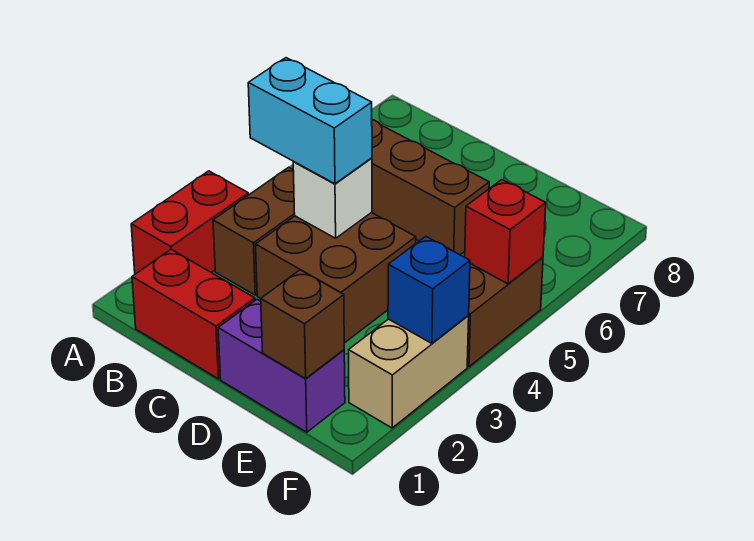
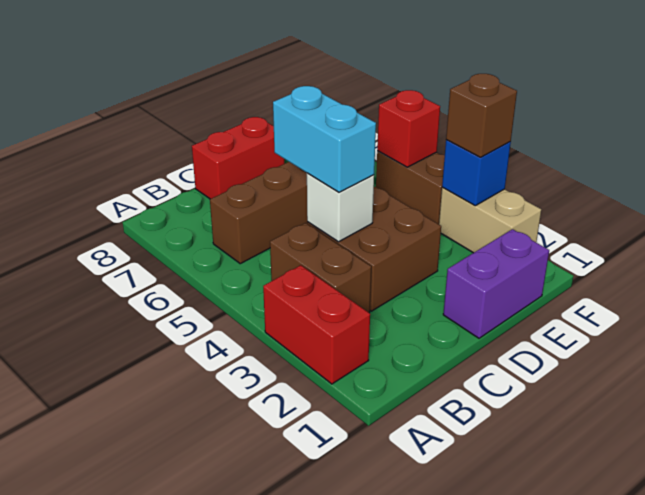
red brick B1:C1 level 1 -> red brick C8:D8 level 1
cyan brick B4:C4 level 3 -> cyan brick C4:C5 level 3
brown brick E1 level 2 -> brown brick F3 level 3

